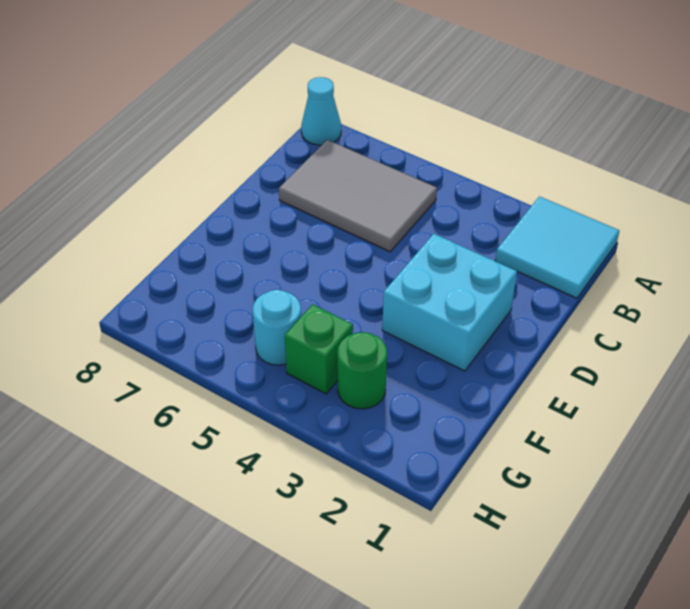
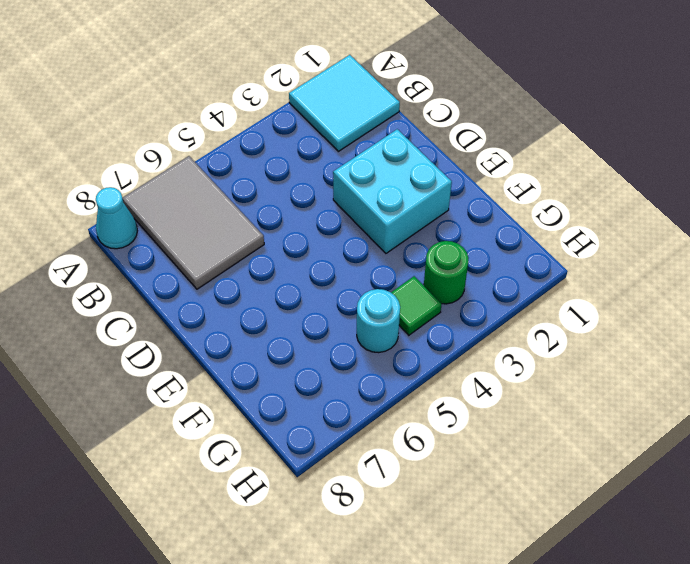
grey tile B5:C7 level 1 -> grey tile A6:C7 level 1
green brick G4 level 1 -> green tile G4 level 1

